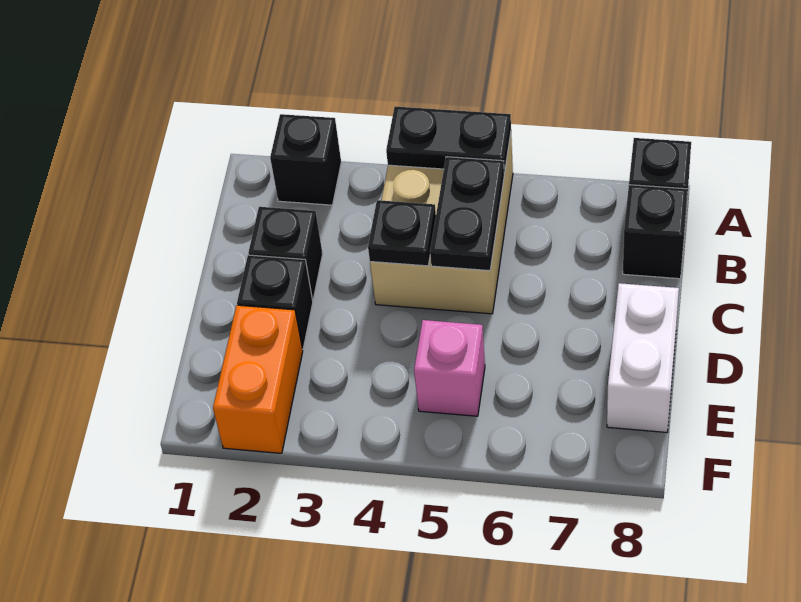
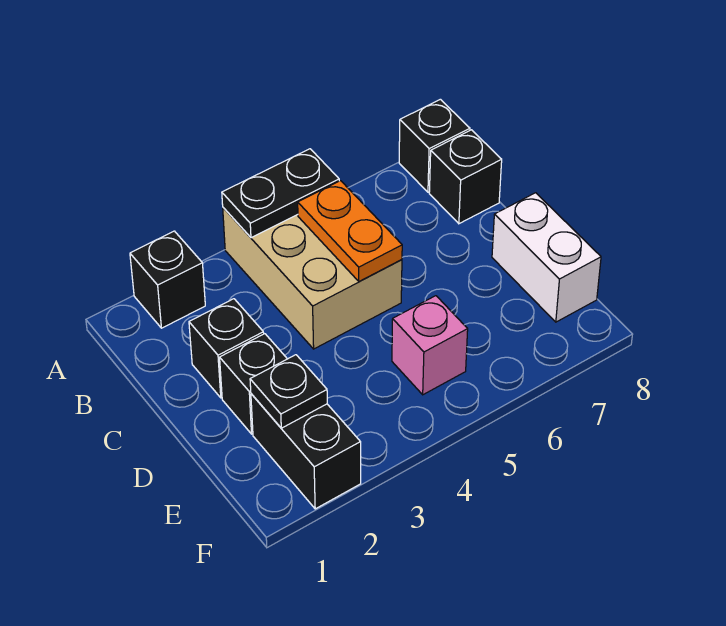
black plate B5:C5 level 2 -> orange plate B5:C5 level 2
black plate C4 level 2 -> black plate E2 level 2
orange brick E2:F2 level 1 -> black brick E2:F2 level 1

